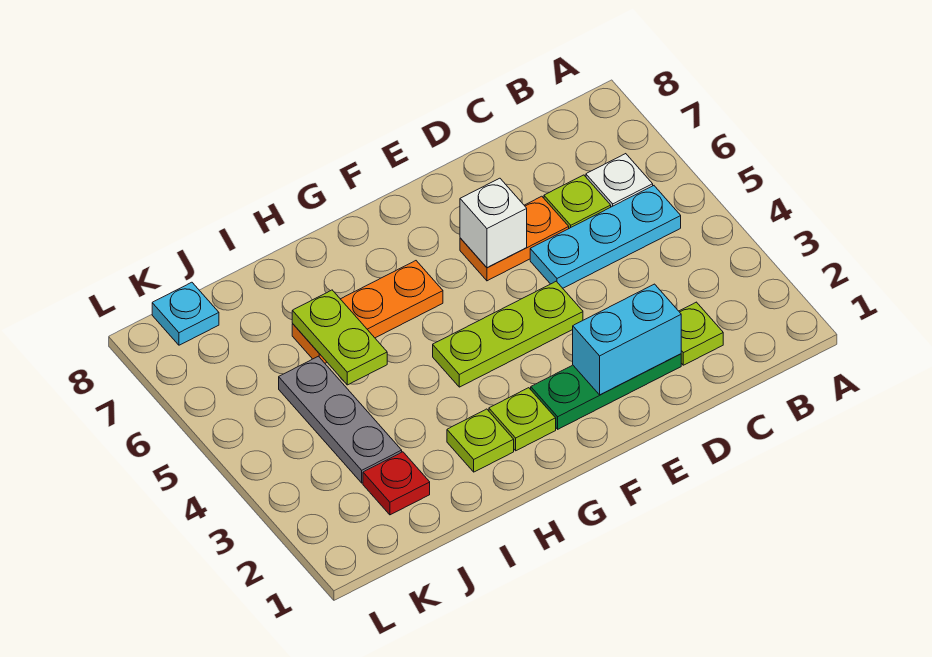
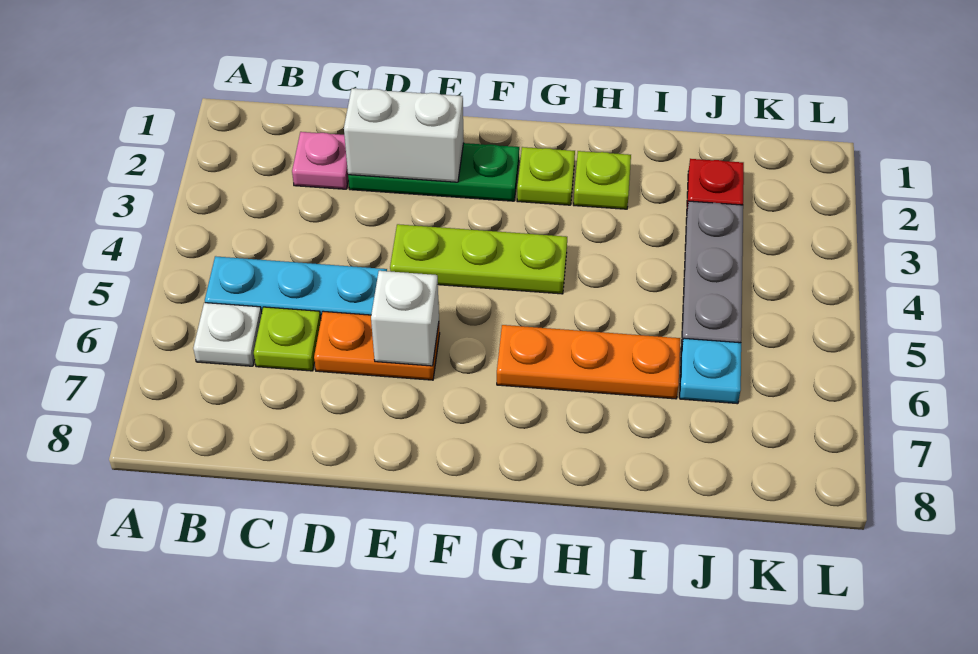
lime plate C2 level 1 -> pink plate C2 level 1
cyan brick D2:E2 level 2 -> white brick D2:E2 level 2
lime plate I5:I6 level 2 -> none
cyan plate K8 level 1 -> cyan plate J6 level 1

